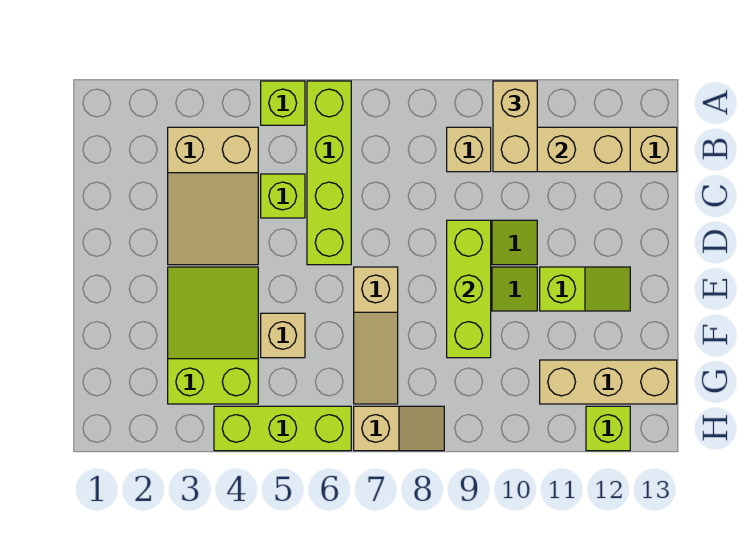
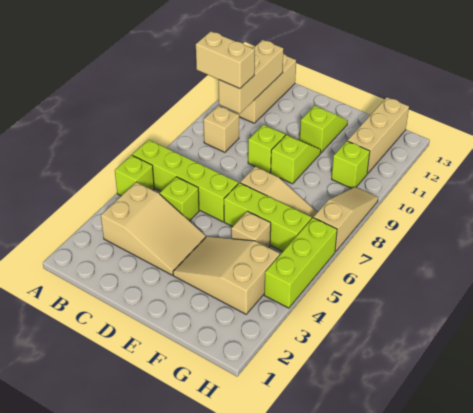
lime brick D9:F9 level 2 -> lime brick E6:G6 level 1
lime slope E3:G4 level 1 top G -> tan slope E3:G4 level 1 top G
tan slope H7:H8 level 1 top 7 -> tan slope H7:H9 level 1 top 7
lime brick H12 level 1 -> lime brick G10 level 1

